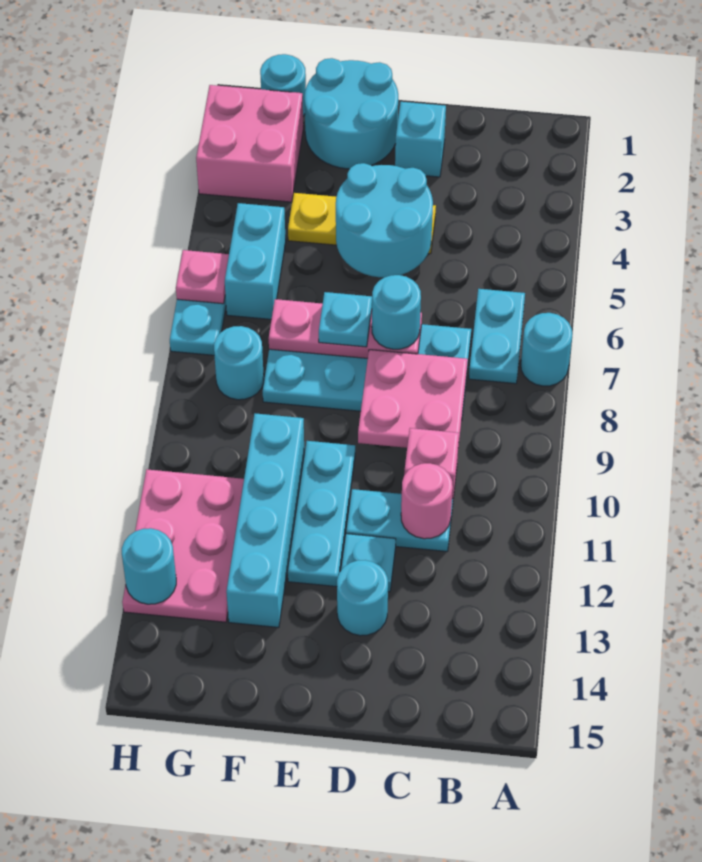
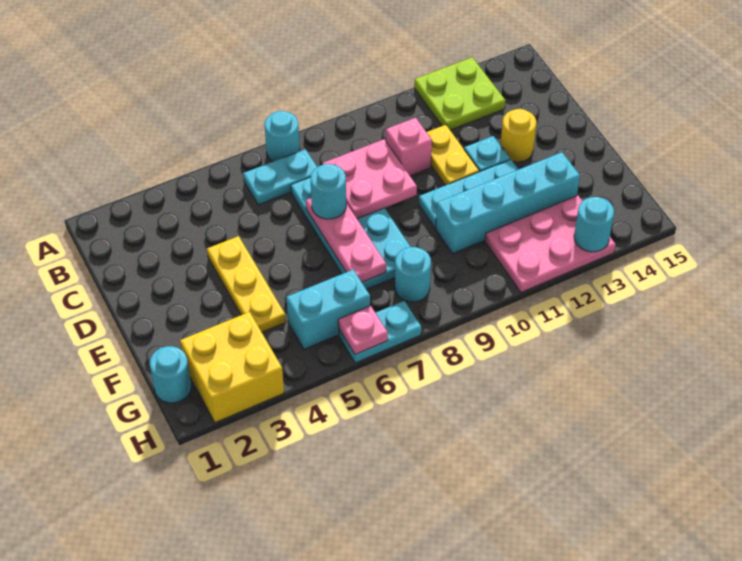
none -> lime plate A12:B13 level 1
cyan plate C11:D11 level 1 -> yellow plate C11:D11 level 1
pink round brick C11 level 2 -> none
cyan brick D2 level 1 -> none
cyan round brick D4:E5 level 2 -> none
cyan round brick D13 level 1 -> yellow round brick D13 level 1
cyan round brick E1:F2 level 1 -> none
cyan plate E7 level 3 -> none
pink brick G2:H3 level 1 -> yellow brick G2:H3 level 1

